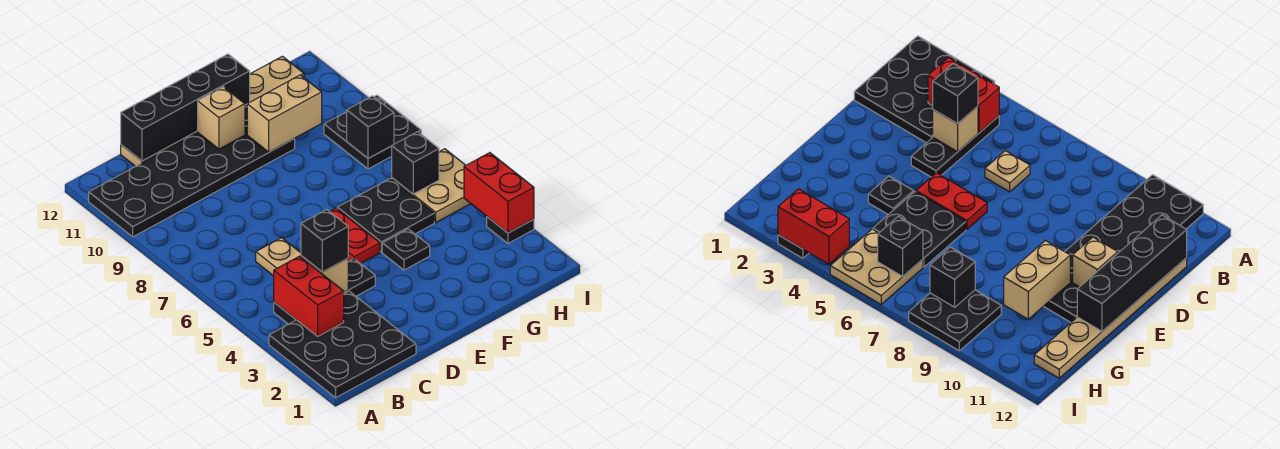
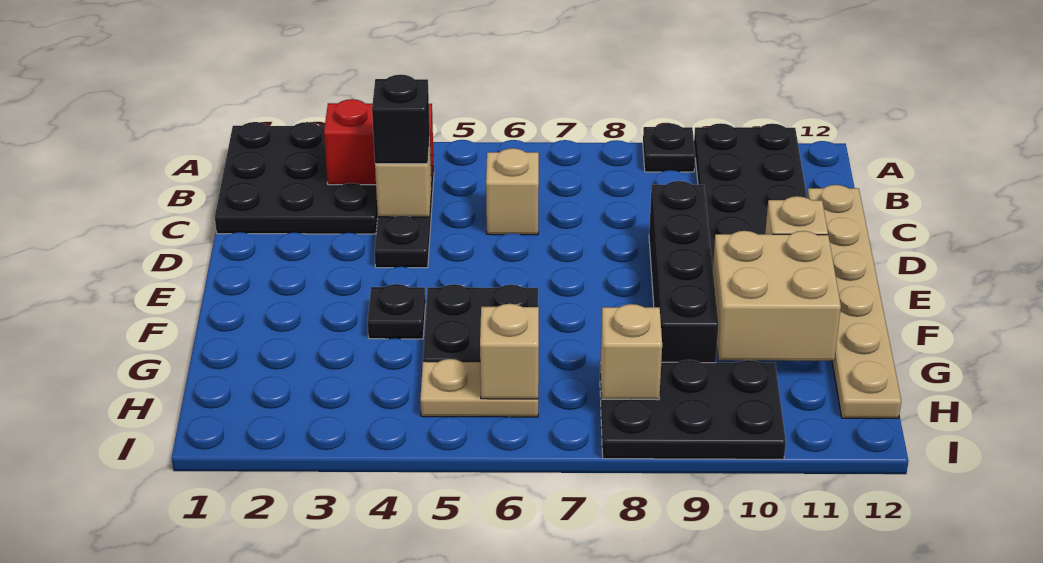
tan plate C6 level 1 -> tan brick C6 level 1
black brick C12:F12 level 2 -> black brick D9:G9 level 1
red plate E5:E6 level 1 -> none
tan brick F10:G10 level 2 -> tan brick F10:G11 level 2
tan plate H5:I6 level 1 -> tan plate H5:H6 level 1
black brick H6 level 2 -> tan brick H6 level 2
black plate H8:I9 level 1 -> black plate H8:I10 level 1
black brick H8 level 2 -> tan brick H8 level 2
black plate I3 level 1 -> black plate A9 level 1
red brick I3:I4 level 2 -> none

